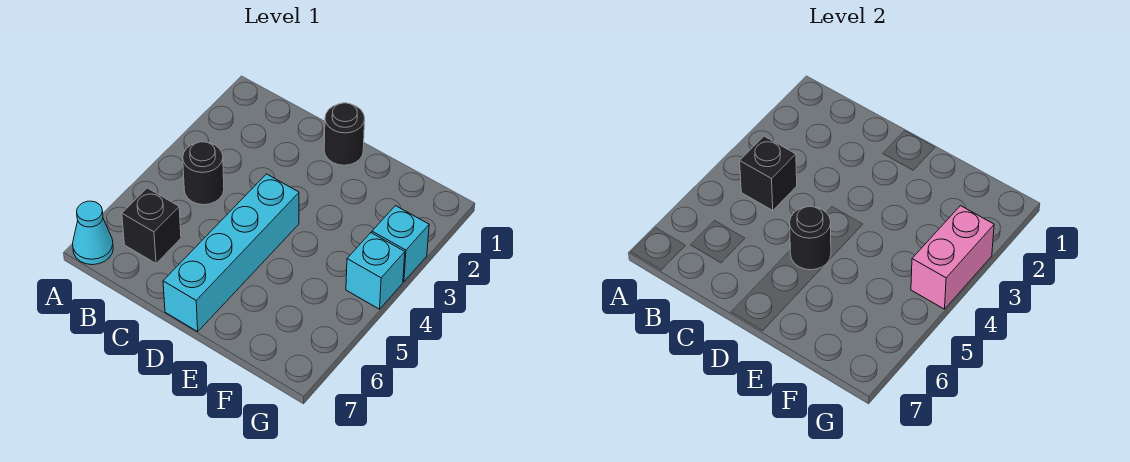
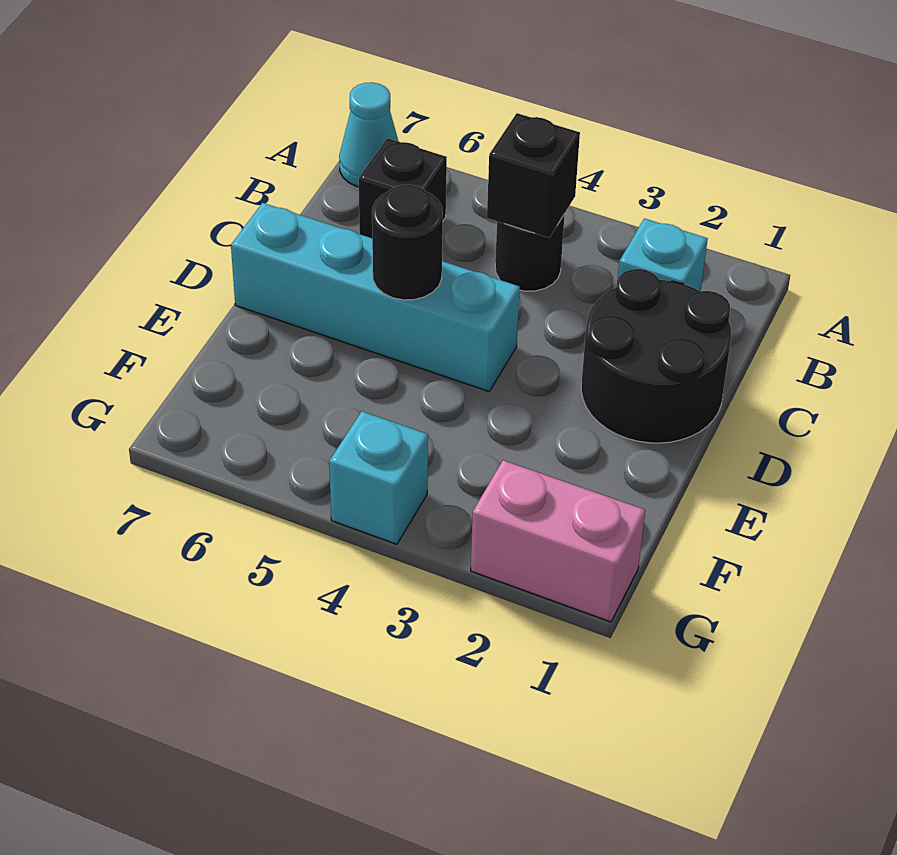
black round brick D1 level 1 -> black round brick C1:D2 level 1
cyan brick G3 level 1 -> cyan brick B2 level 1
pink brick G3:G4 level 2 -> pink brick G1:G2 level 1

